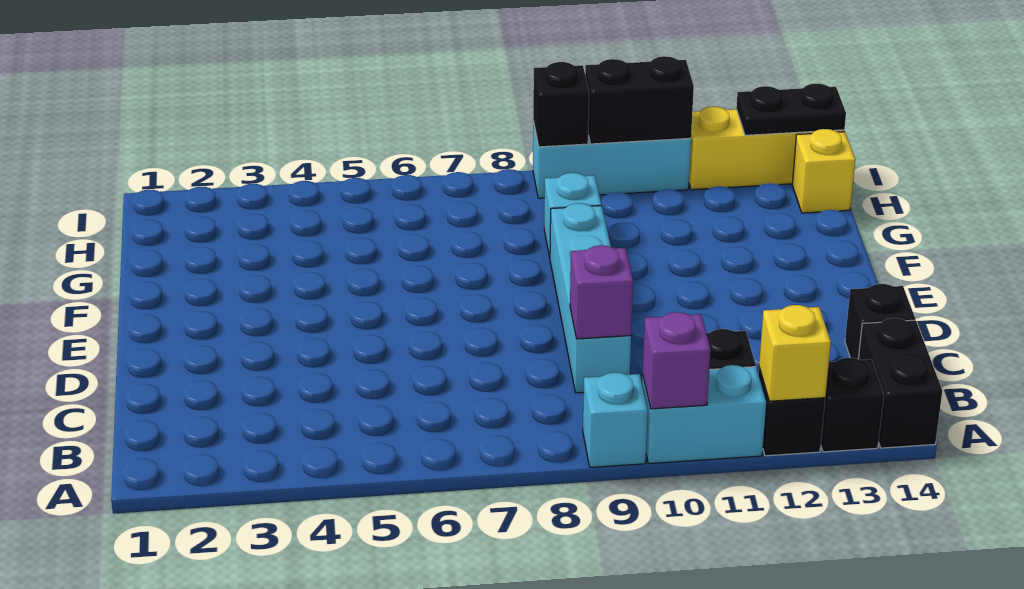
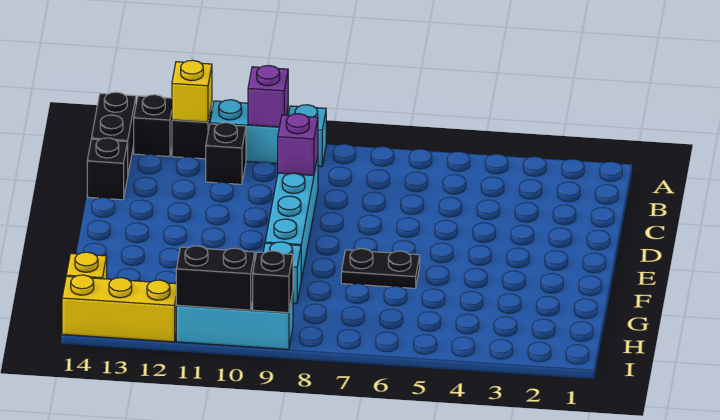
black plate I13:I14 level 2 -> black plate F6:F7 level 1

